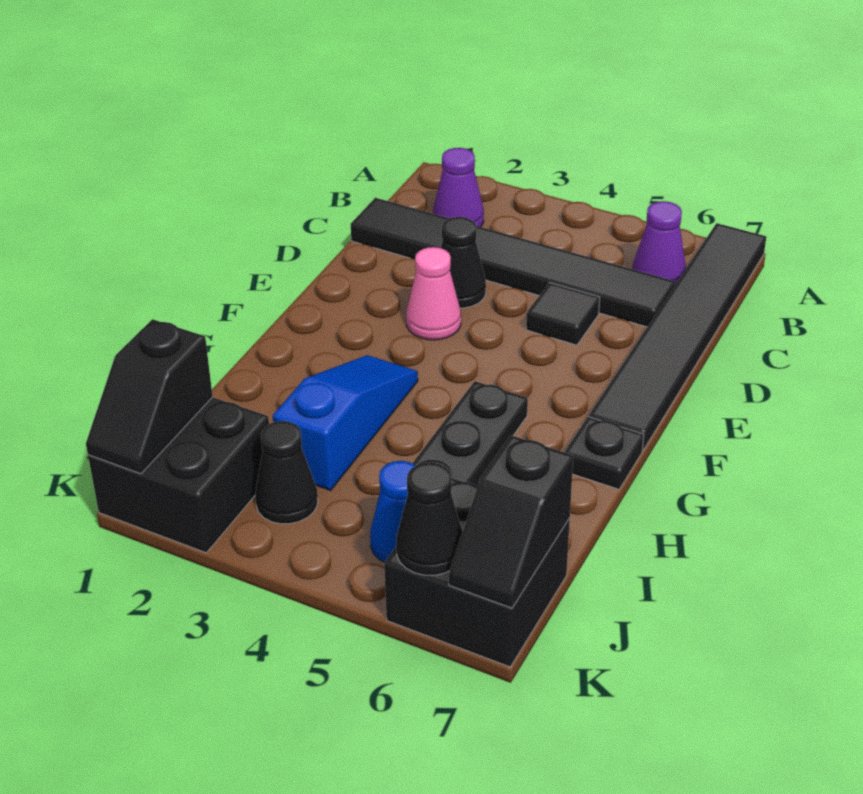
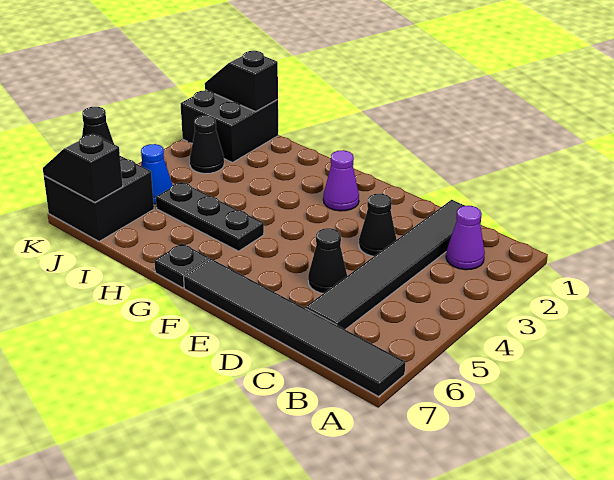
purple cone B6 level 1 -> purple cone F2 level 1
black tile D5 level 1 -> black cone D5 level 1
pink cone E3 level 1 -> none
blue slope G3:I3 level 1 top I -> none

